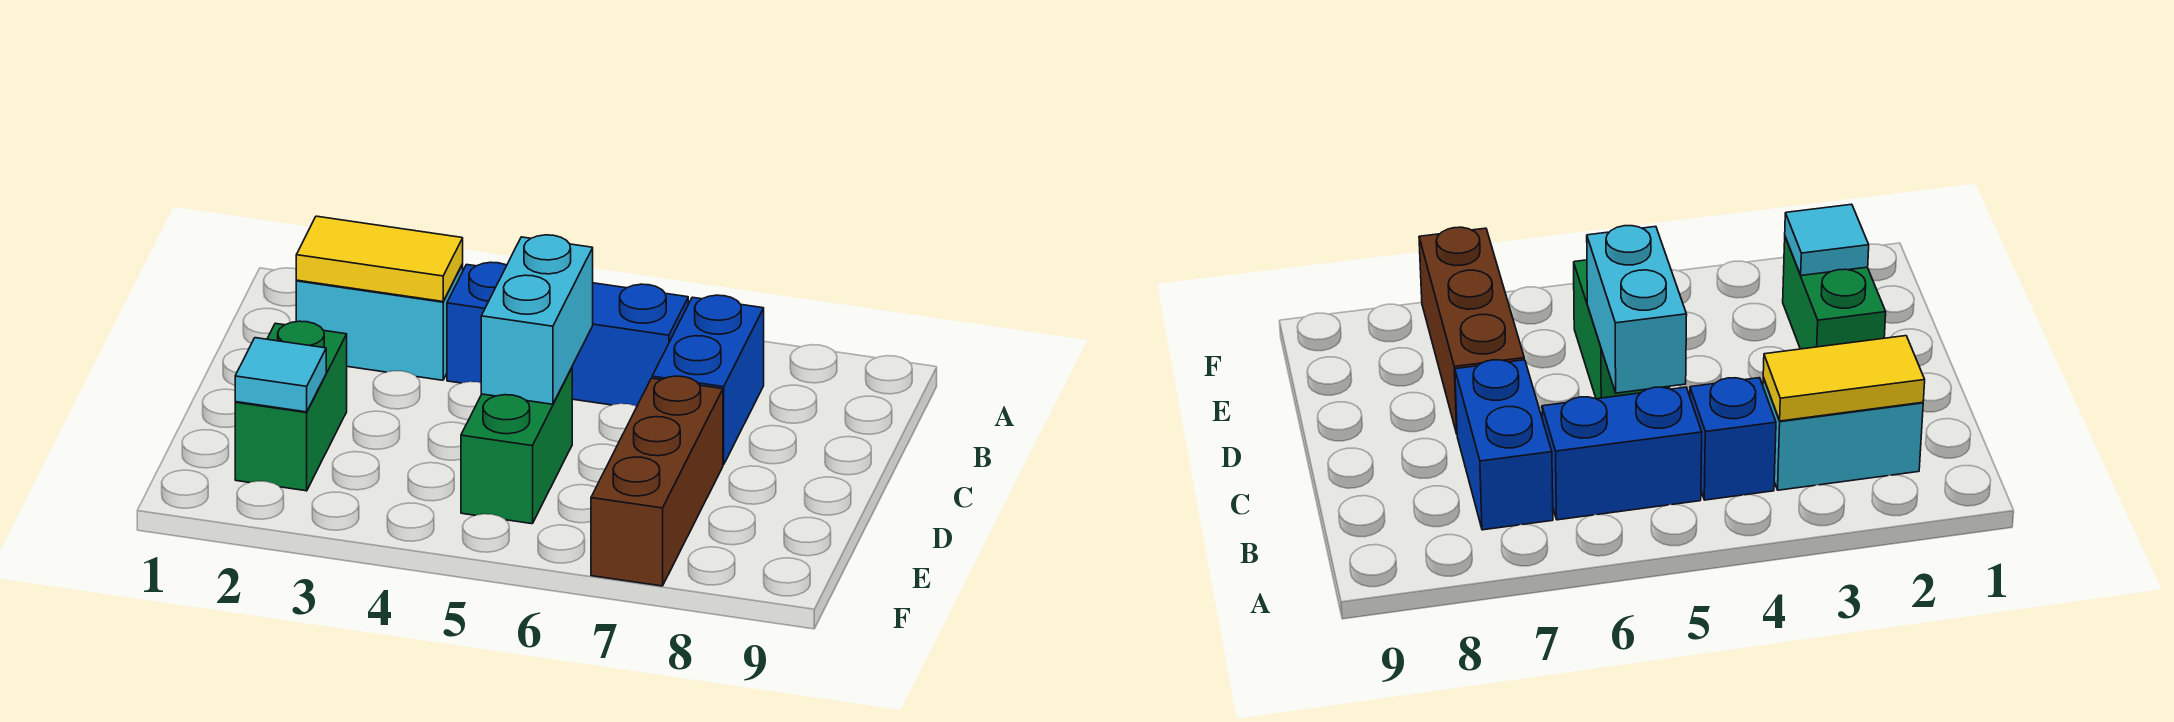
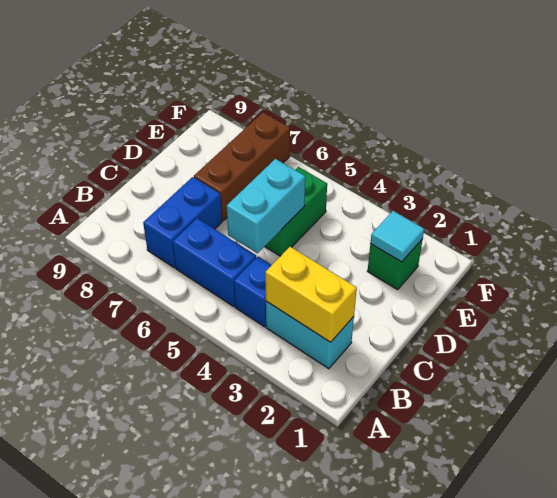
yellow tile B2:B3 level 2 -> yellow brick B2:B3 level 2
green brick D2:E2 level 1 -> green brick E2 level 1

